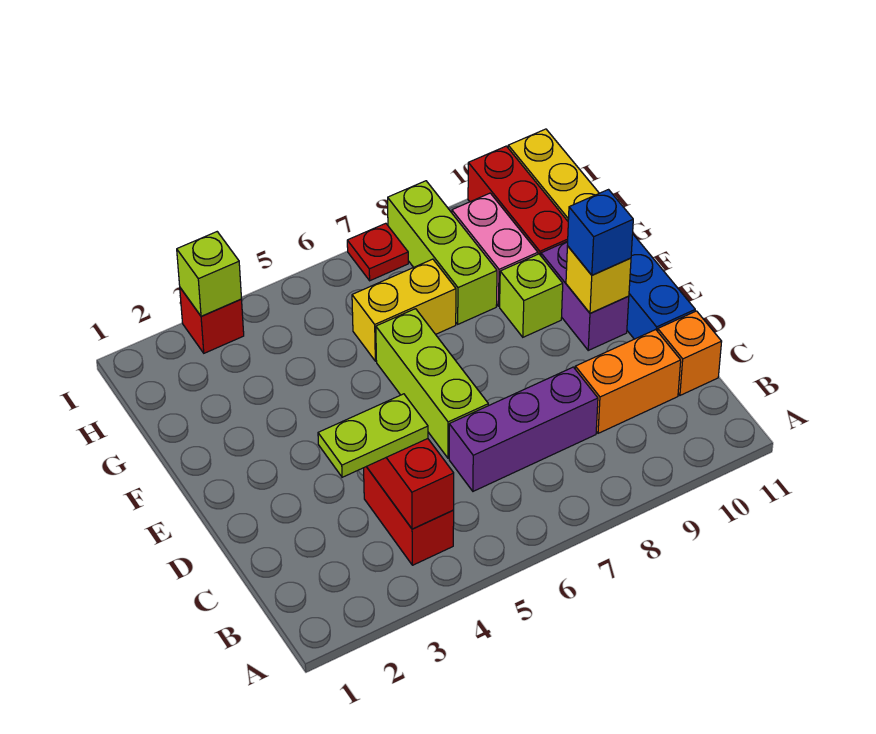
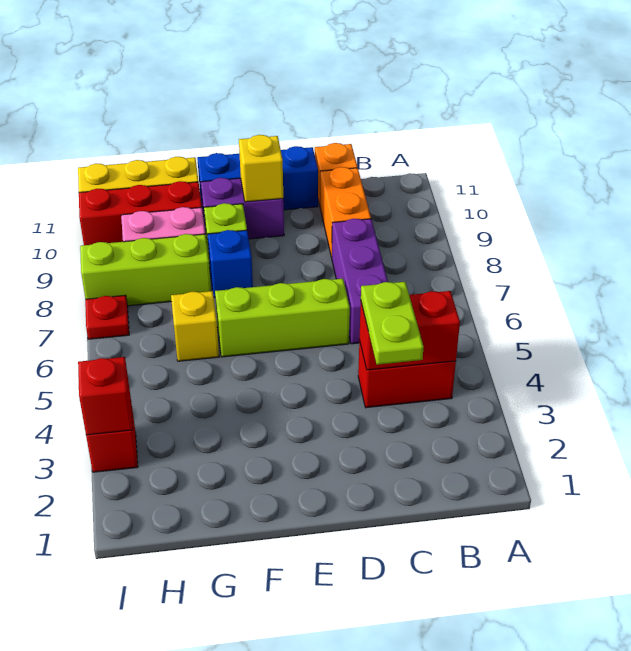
blue brick E10 level 3 -> blue brick F8 level 1
yellow brick G6:G7 level 1 -> yellow brick G6 level 1
lime brick I3 level 2 -> red brick I3 level 2

